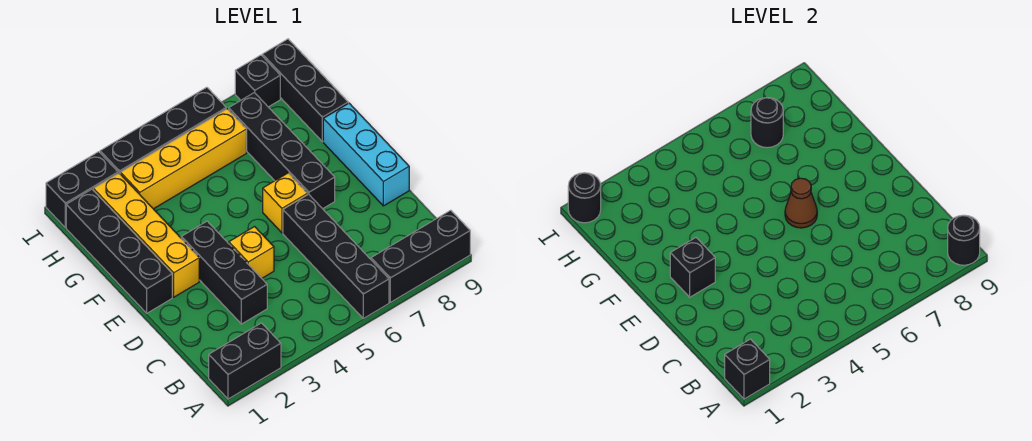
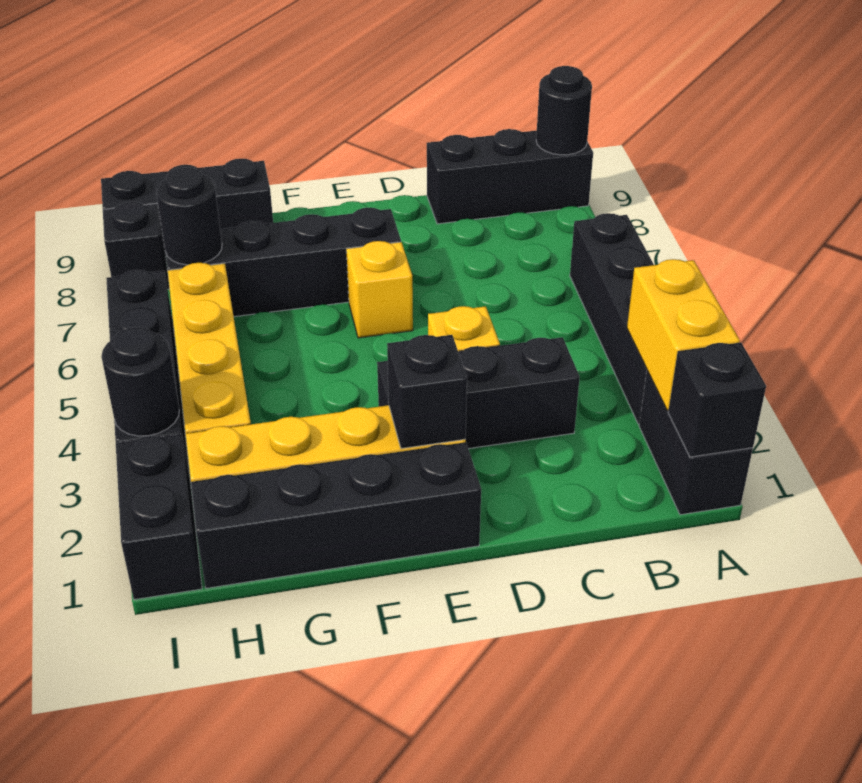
none -> yellow brick A2:A3 level 2
black brick A6:D6 level 1 -> black brick A3:A6 level 1
black brick A7:A9 level 1 -> black brick A9:C9 level 1
cyan brick D9:F9 level 1 -> none
brown cone E6 level 2 -> none
black round brick I1 level 2 -> black round brick I3 level 2

